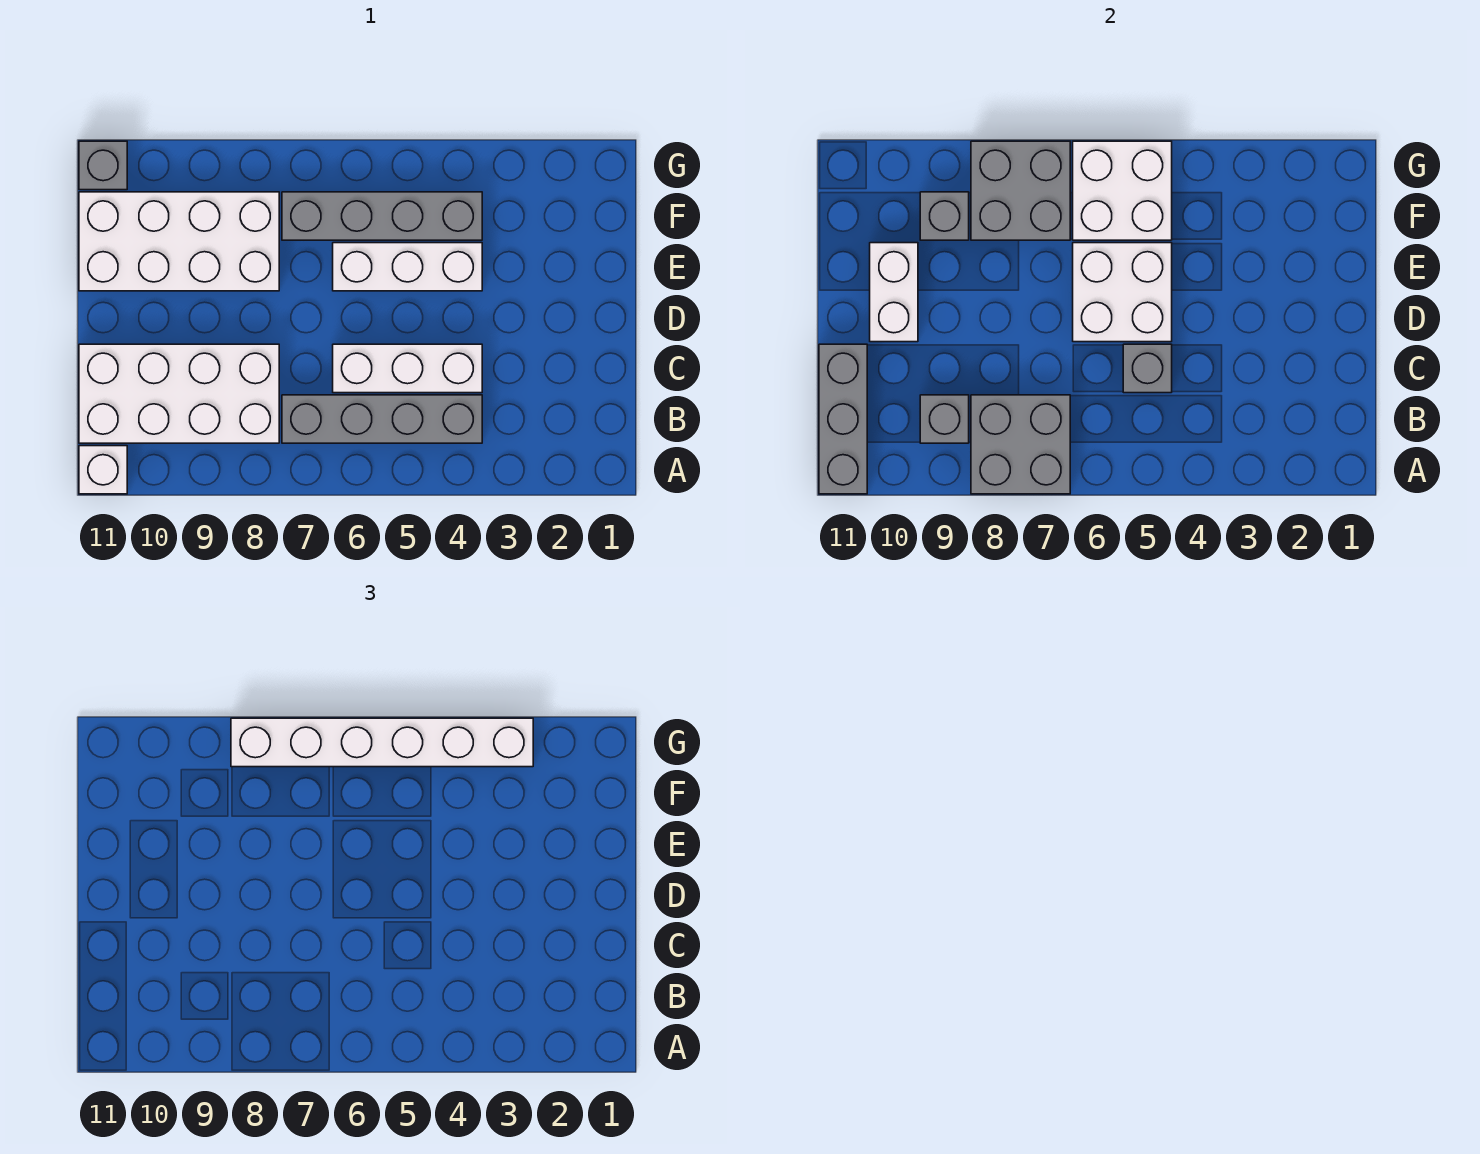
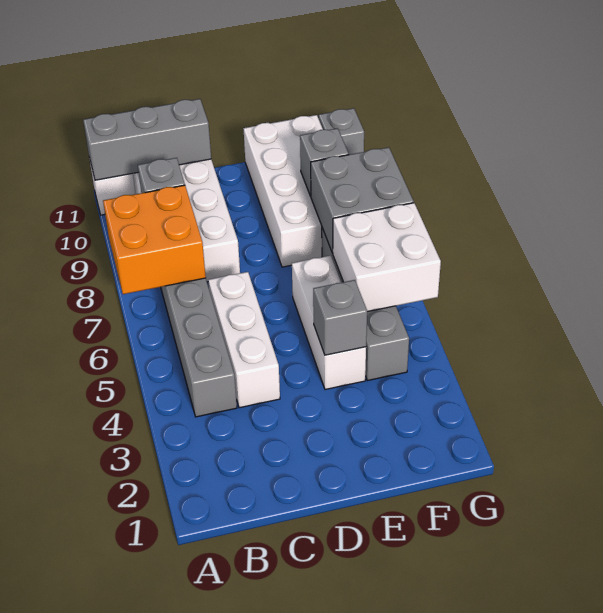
grey brick A7:B8 level 2 -> orange brick A7:B8 level 2
grey brick C5 level 2 -> grey brick E4 level 2
white brick D5:E6 level 2 -> none
white brick D10:E10 level 2 -> none
white brick G3:G8 level 3 -> none

